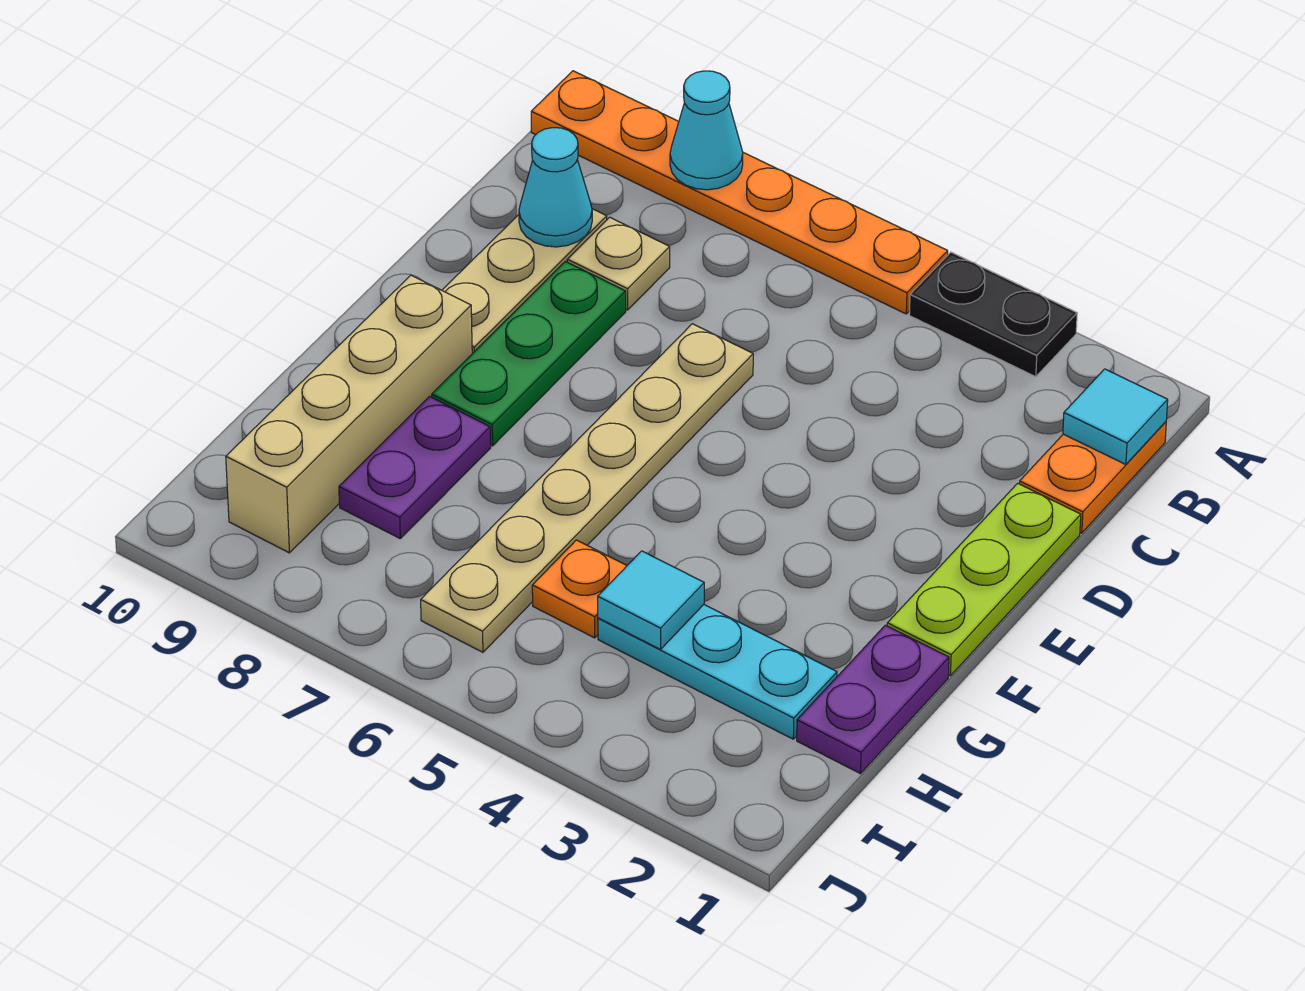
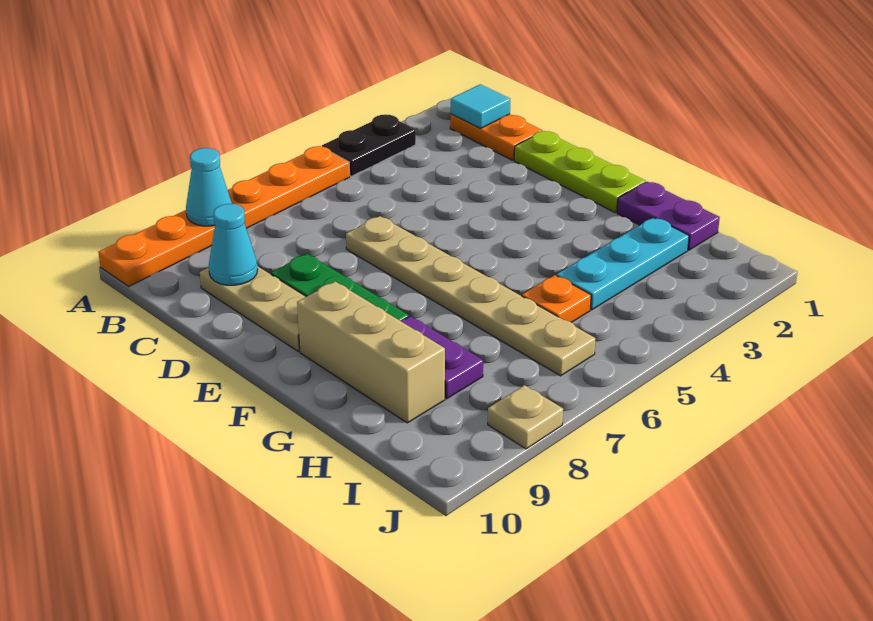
tan plate C8 level 1 -> tan plate J8 level 1
tan brick F9:I9 level 1 -> tan brick F9:H9 level 1
cyan tile H4 level 2 -> none

